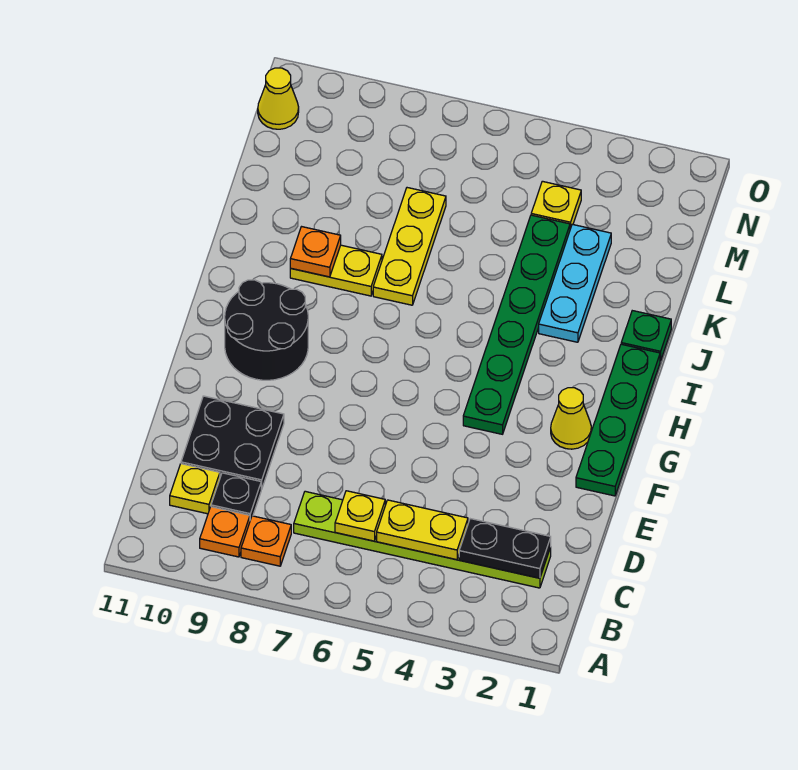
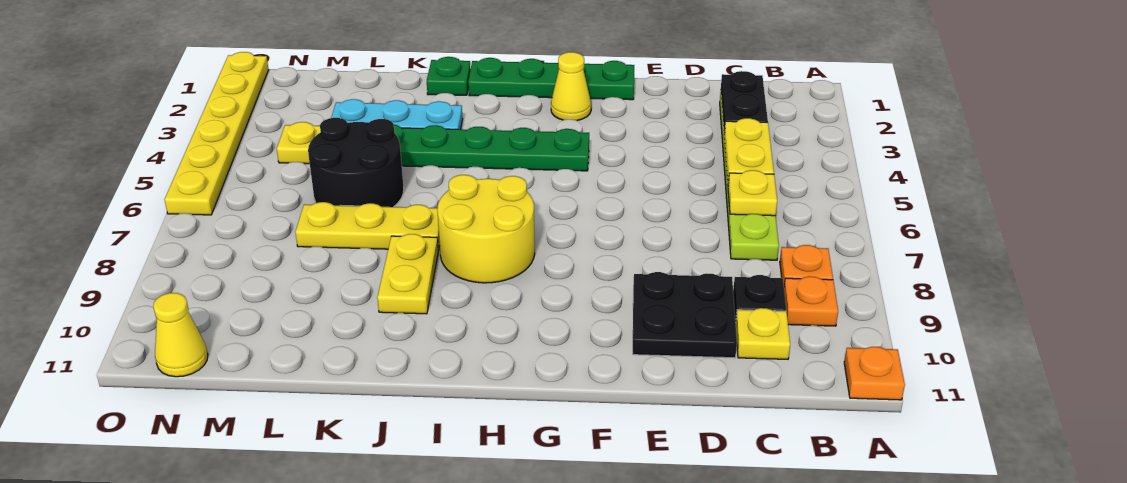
black round brick G9:H10 level 1 -> black round brick K5:L6 level 1
none -> yellow round brick H7:I8 level 1
orange plate J9 level 2 -> orange plate A11 level 1
none -> yellow plate O1:O6 level 1

